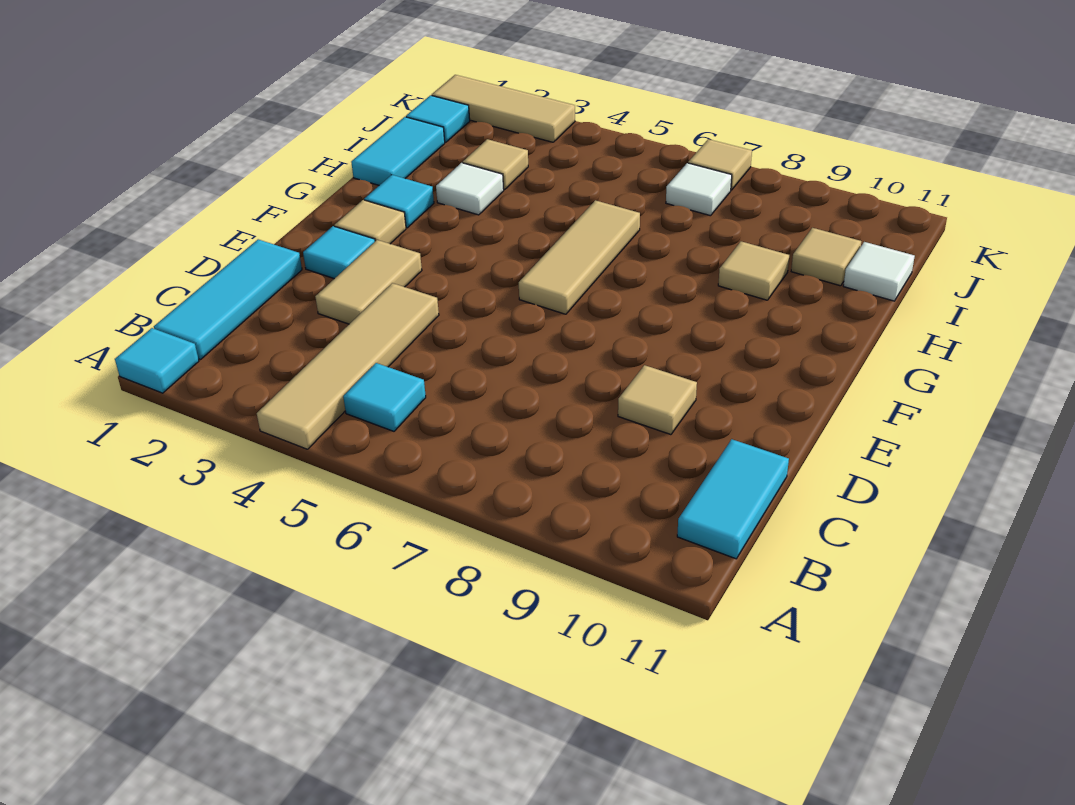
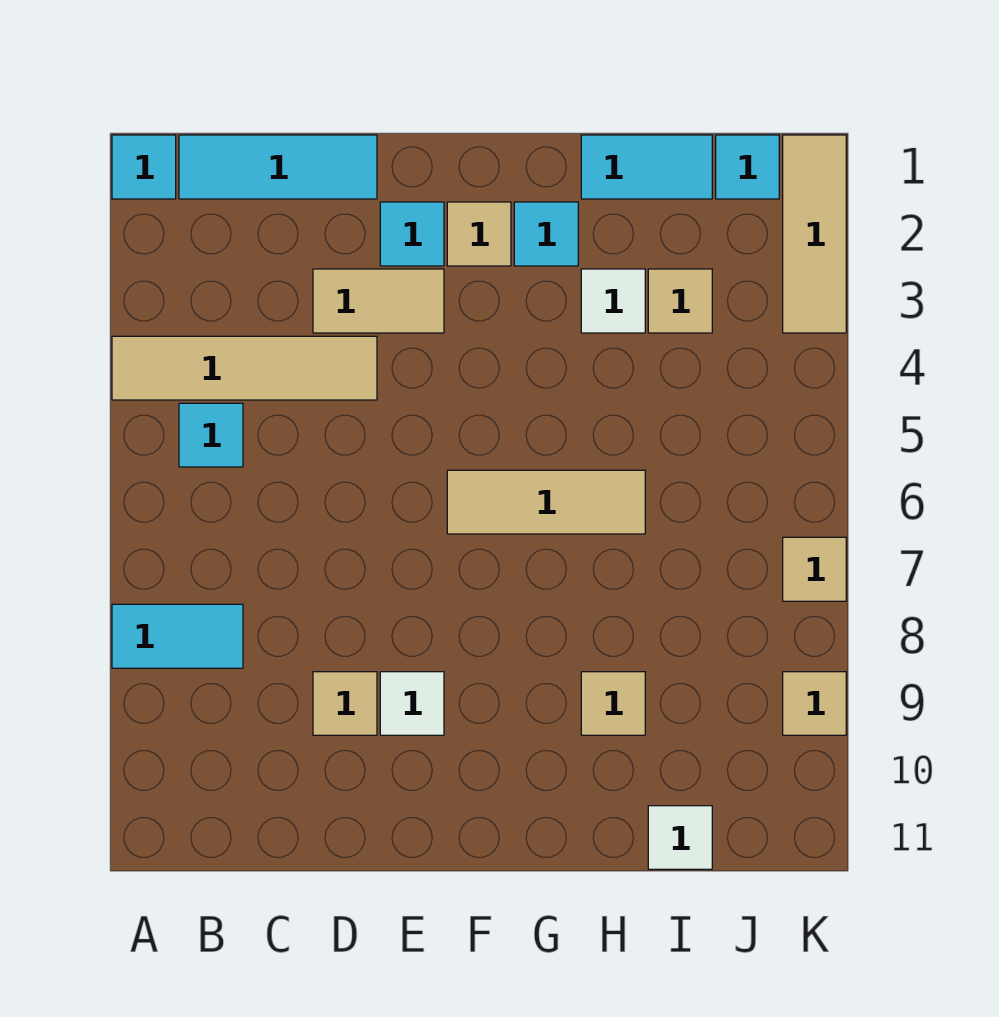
cyan tile B11:C11 level 1 -> cyan tile A8:B8 level 1
tan tile I10 level 1 -> tan tile K9 level 1
white tile J7 level 1 -> white tile E9 level 1

